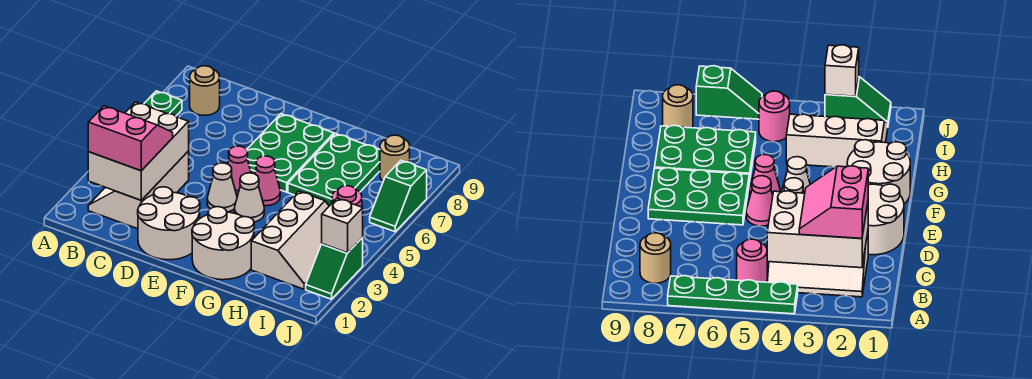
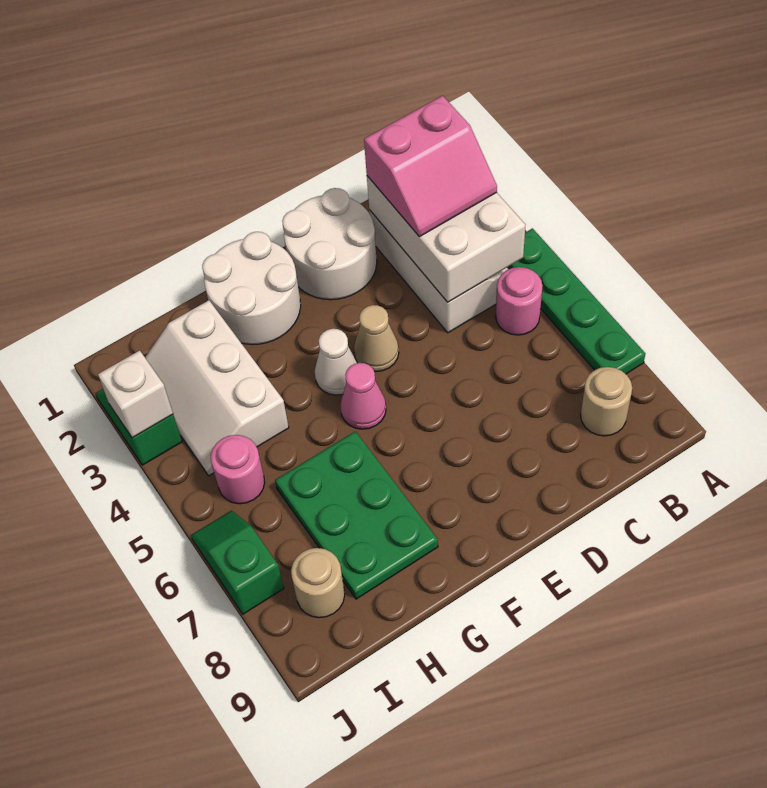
white cone E4 level 1 -> tan cone E4 level 1
pink cone E5 level 1 -> none
green plate E6:F8 level 1 -> none

